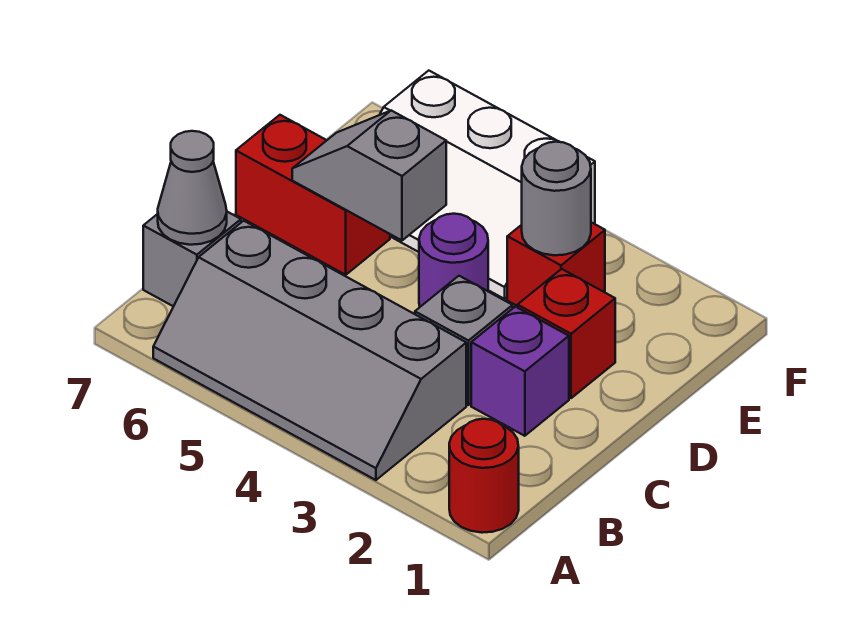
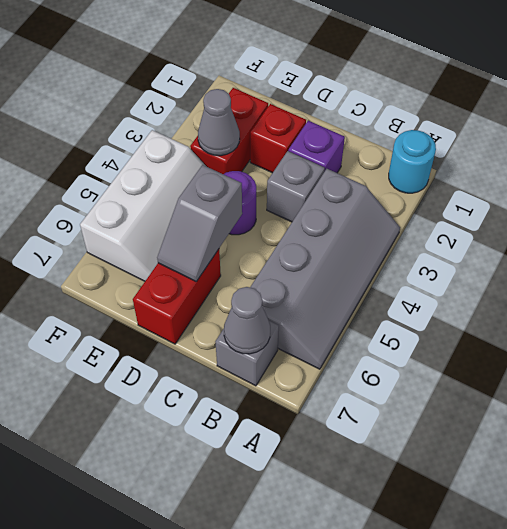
red round brick A1 level 1 -> cyan round brick A1 level 1
red brick E3 level 1 -> red brick E2:E3 level 1
grey round brick E3 level 2 -> grey cone E3 level 2

